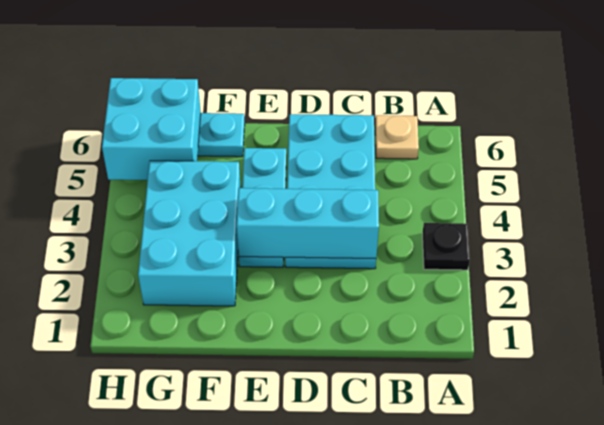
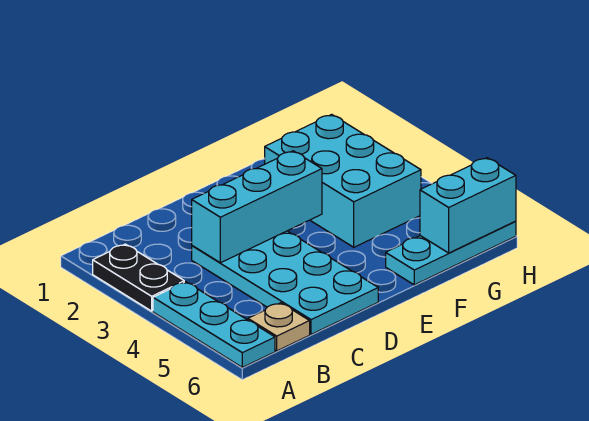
black plate A3 level 1 -> black plate A2:A3 level 1
cyan plate E3:E5 level 1 -> cyan plate A4:A6 level 1
cyan brick G5:H6 level 2 -> cyan brick G6:H6 level 2

